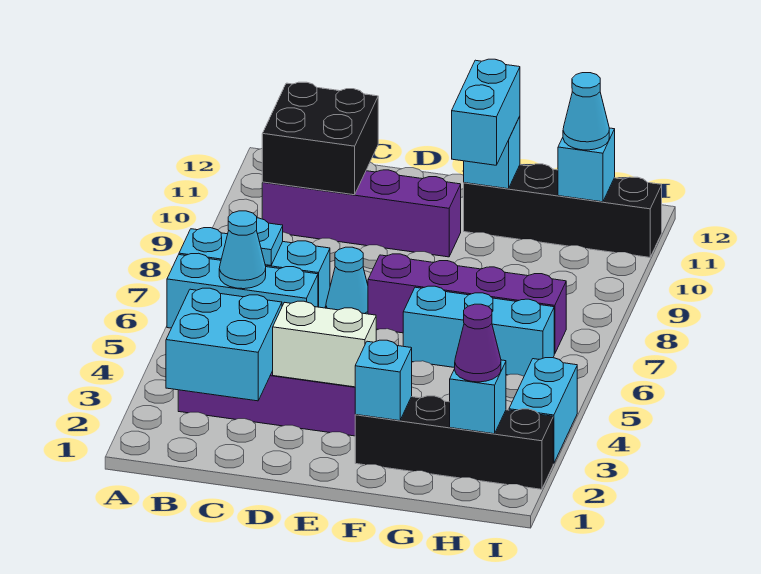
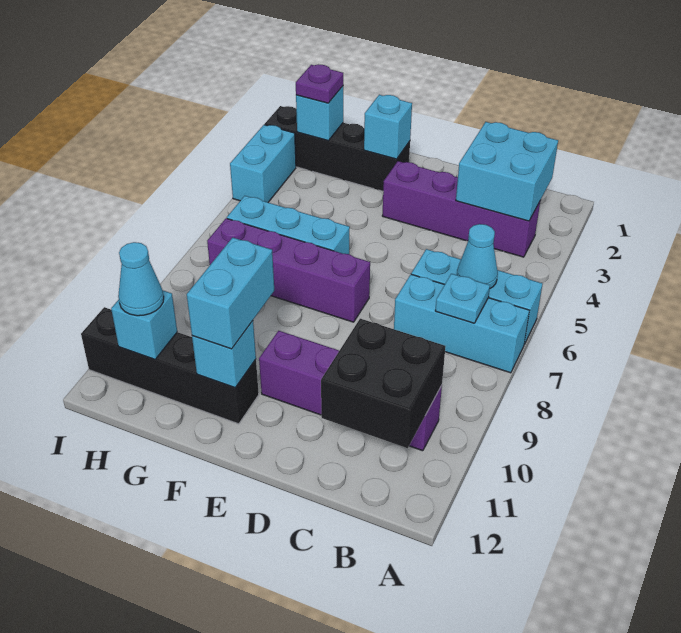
white brick D3:E3 level 2 -> none
cyan cone D7 level 1 -> none
purple cone H2 level 3 -> purple plate H2 level 3

